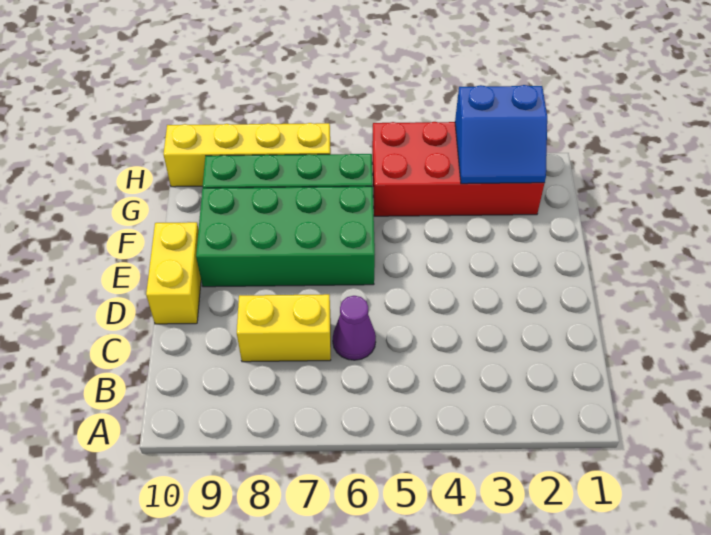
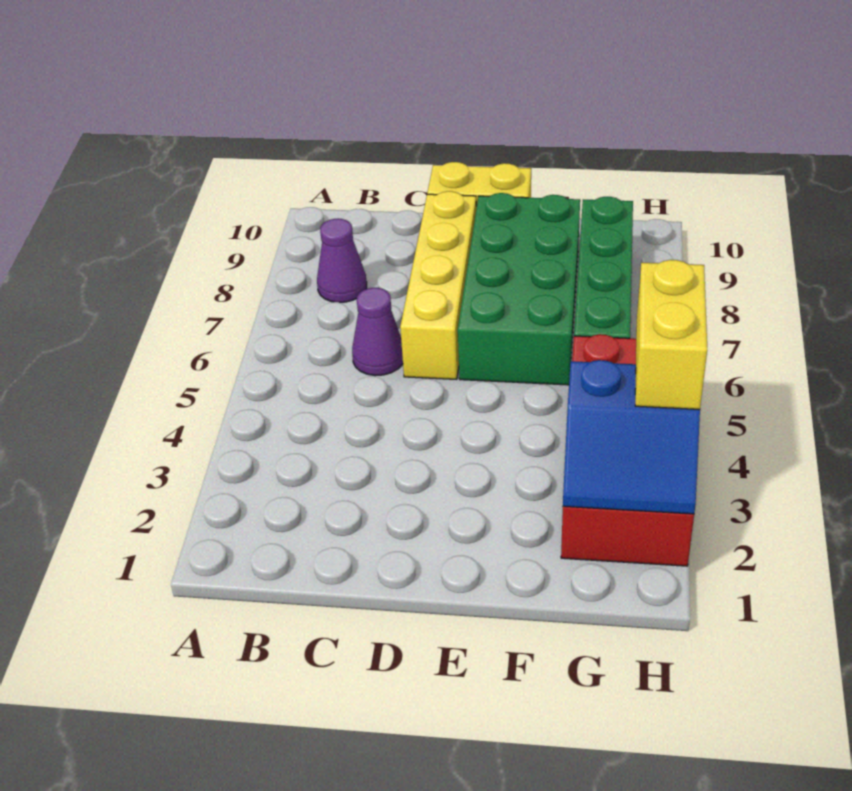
none -> purple cone B8 level 1
yellow brick C7:C8 level 1 -> yellow brick H3:H4 level 3
blue slope G2:H3 level 2 top H -> blue slope G2:H3 level 2 top 3
yellow brick H7:H10 level 1 -> yellow brick D6:D9 level 1

